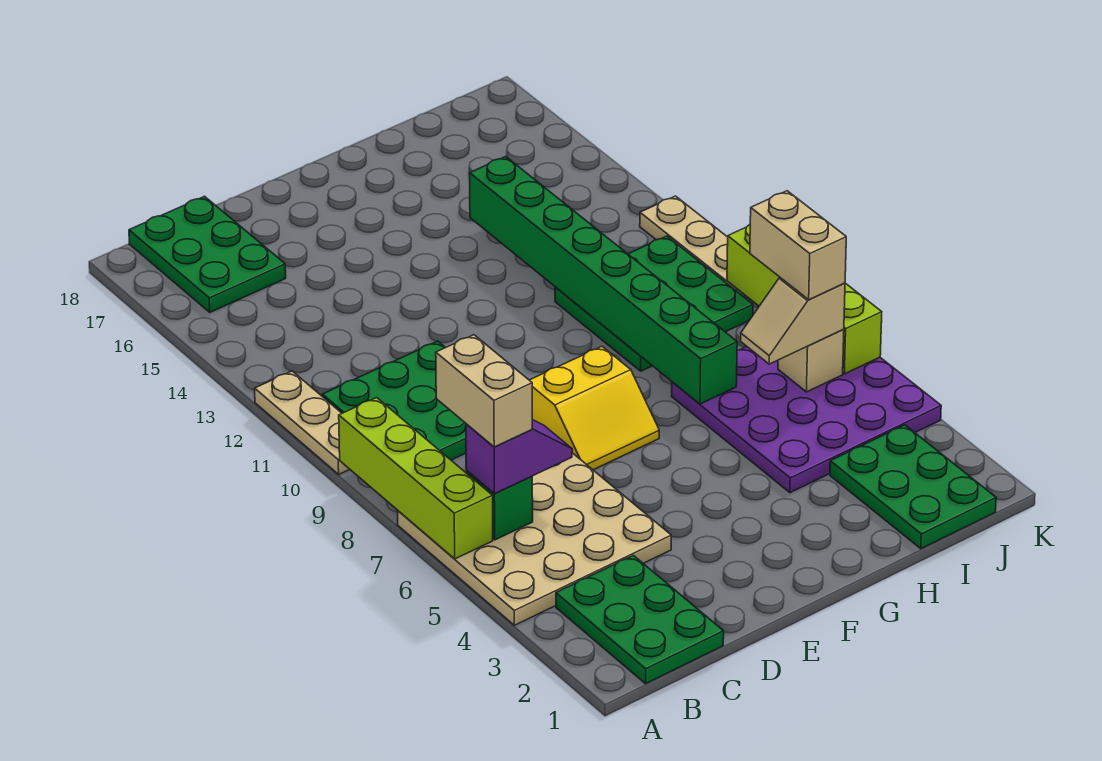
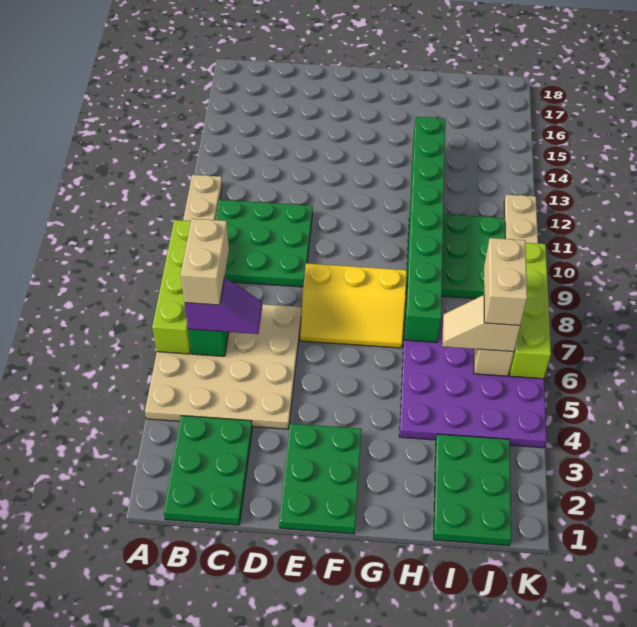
green plate B16:C18 level 1 -> green plate E1:F3 level 1
yellow slope E7:F8 level 1 top 8 -> yellow slope E7:G8 level 1 top 8

